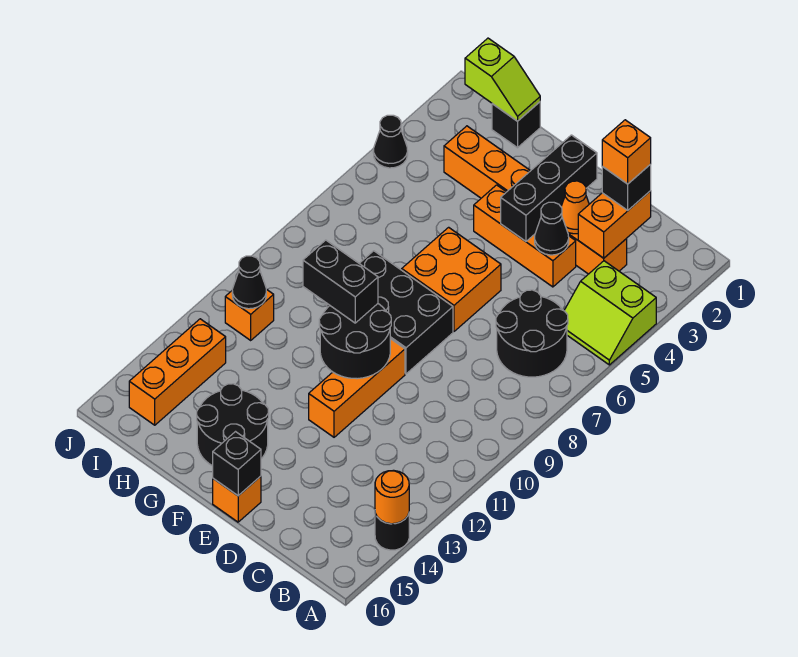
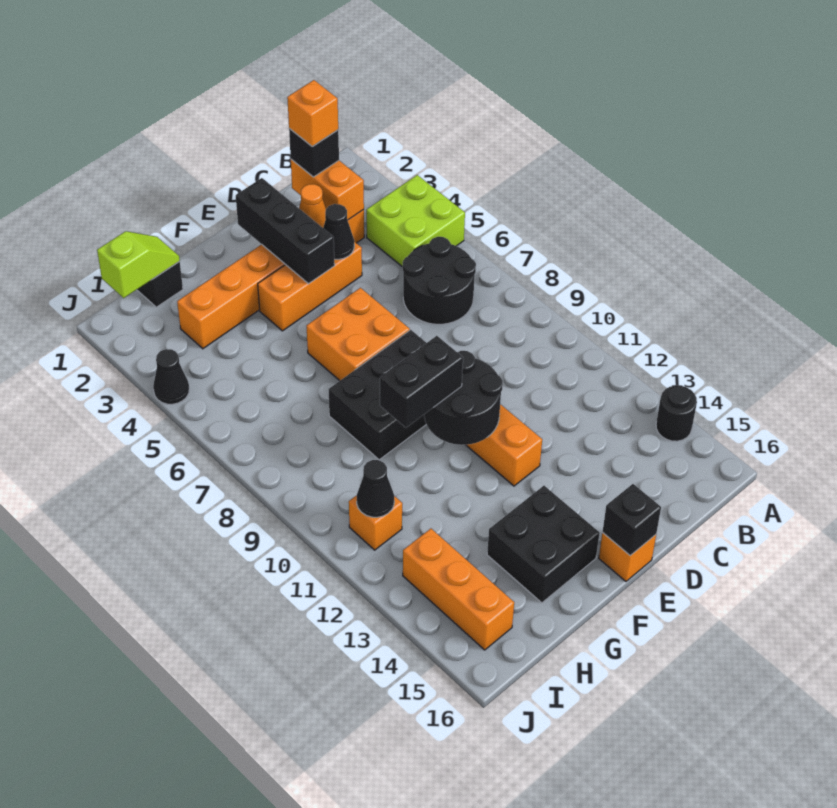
lime slope A4:B5 level 1 top 4 -> lime brick A4:B5 level 1
orange round brick A14 level 2 -> none
black round brick F14:G15 level 1 -> black brick F14:G15 level 1

